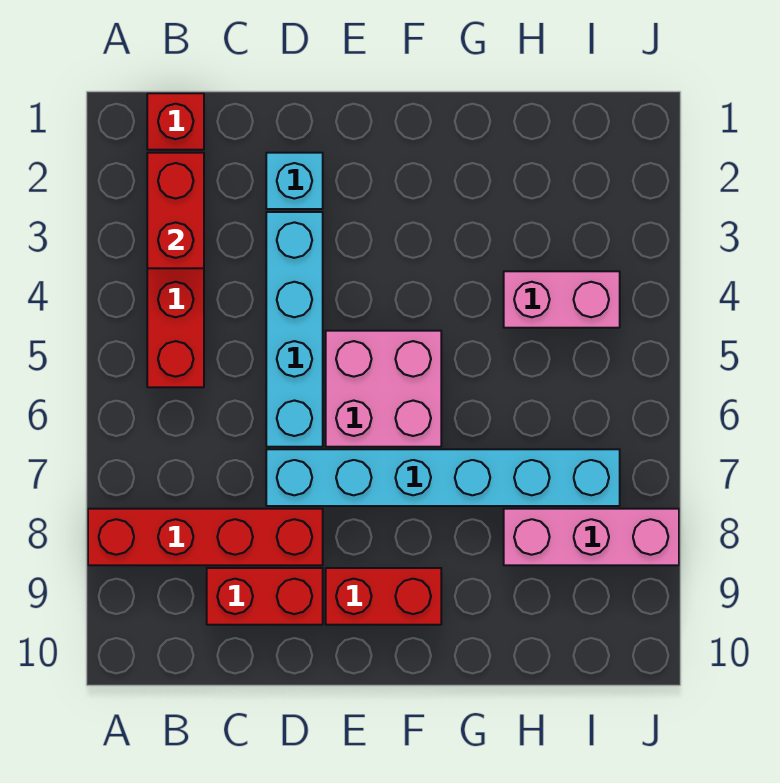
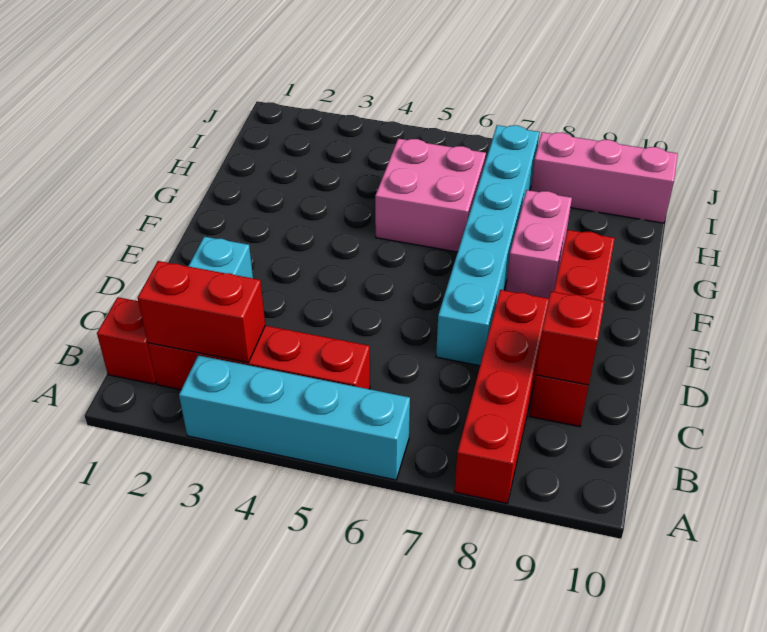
none -> red brick C9 level 2
cyan brick D3:D6 level 1 -> cyan brick A3:A6 level 1
pink brick E5:F6 level 1 -> pink brick G5:H6 level 1
pink brick H4:I4 level 1 -> pink brick F8:G8 level 1
pink brick H8:J8 level 1 -> pink brick I8:I10 level 1

